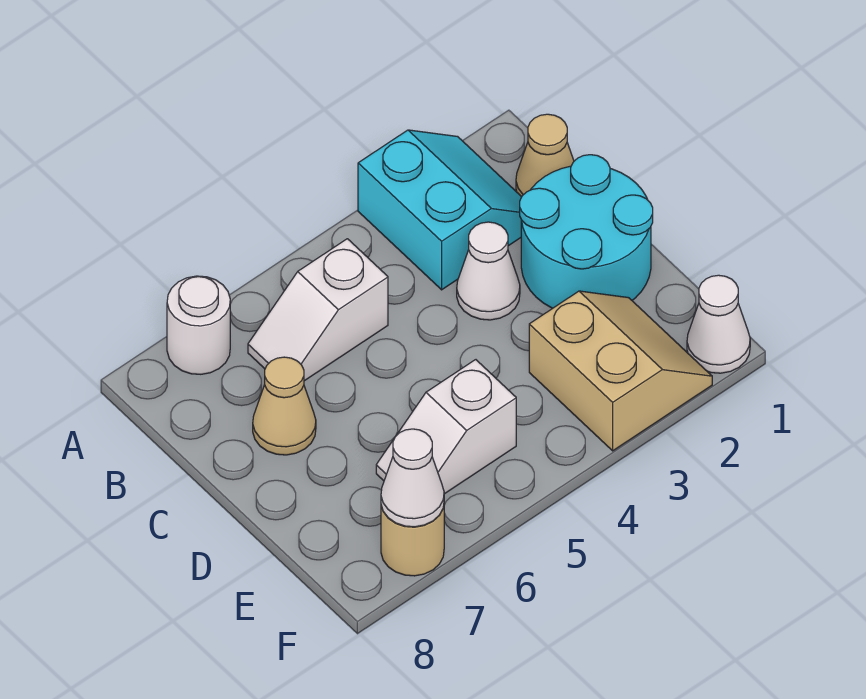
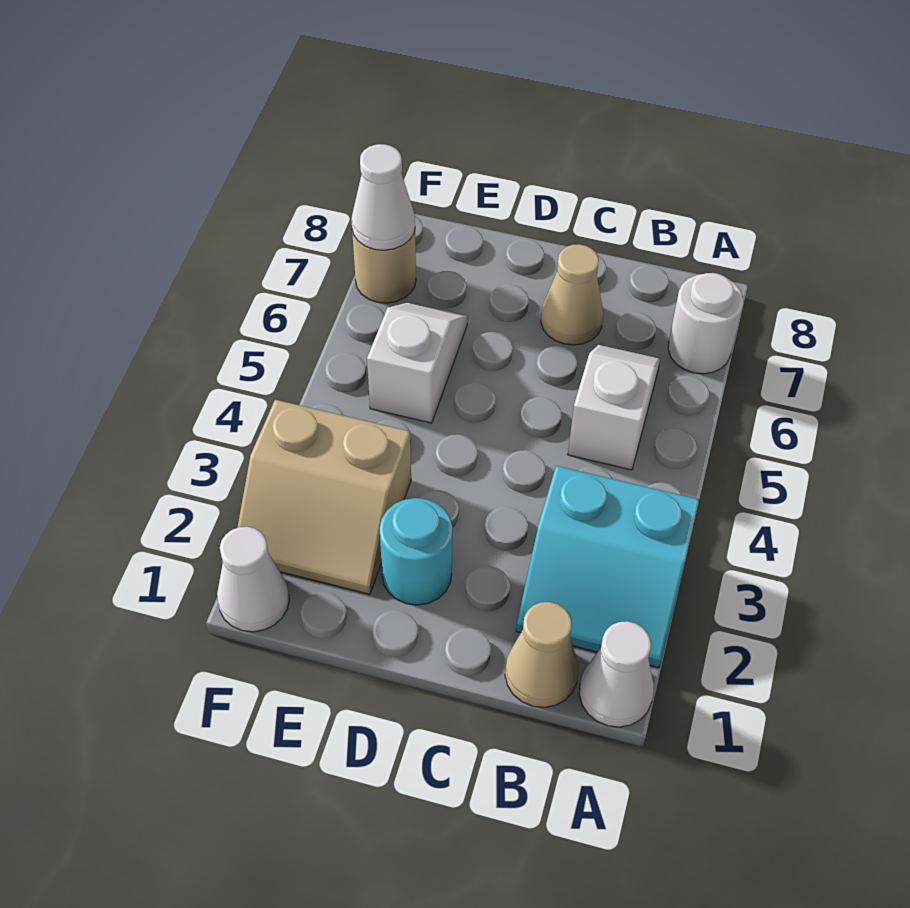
cyan round brick C1:D2 level 1 -> cyan round brick D2 level 1
white cone C3 level 1 -> white cone A1 level 1

